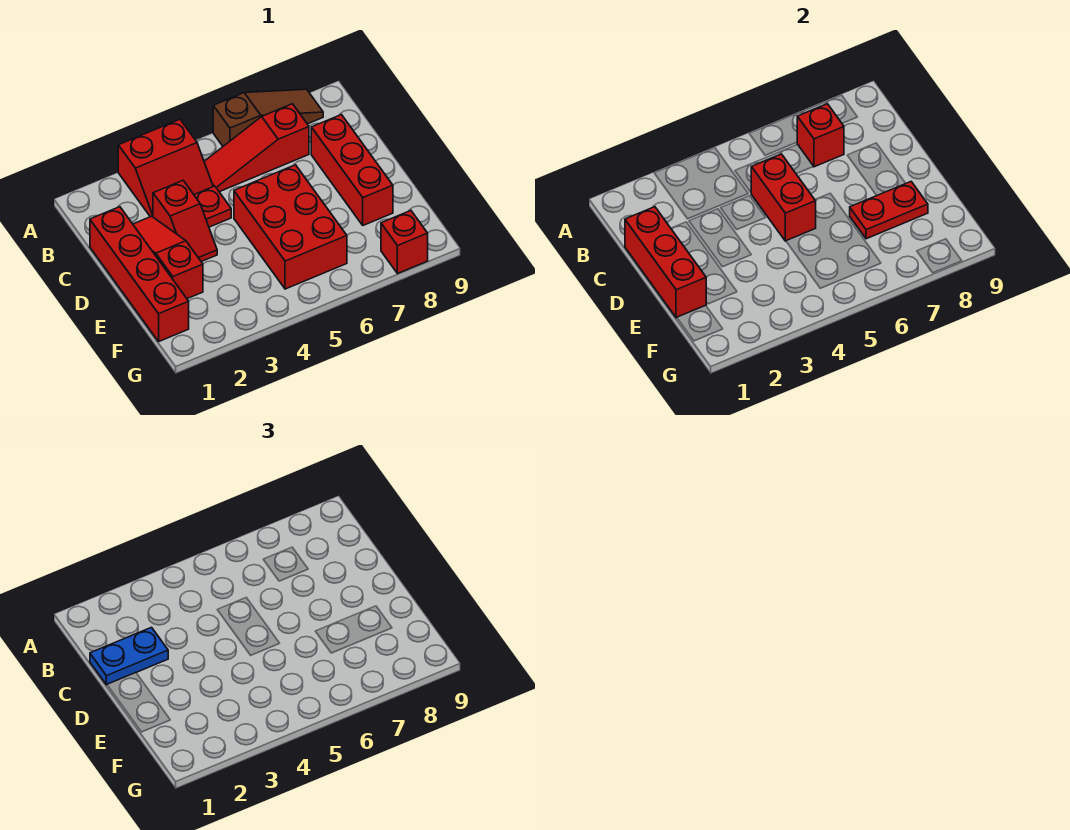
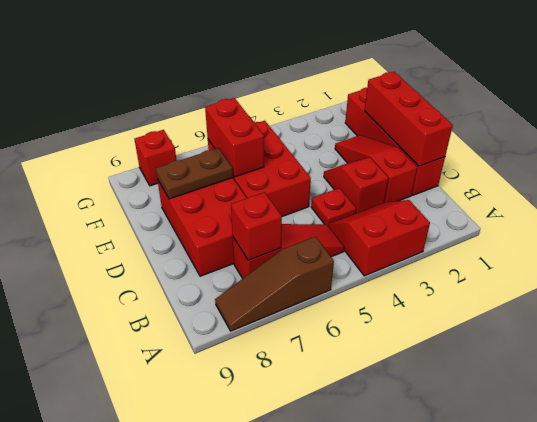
blue plate C1:C2 level 3 -> none
red slope C2:E2 level 1 top E -> red slope C2:E2 level 1 top C
red brick C5:D5 level 2 -> red brick E6:F6 level 2
red brick C8:E8 level 1 -> red brick C7:E8 level 1
red plate E7:E8 level 2 -> brown plate E7:E8 level 2

